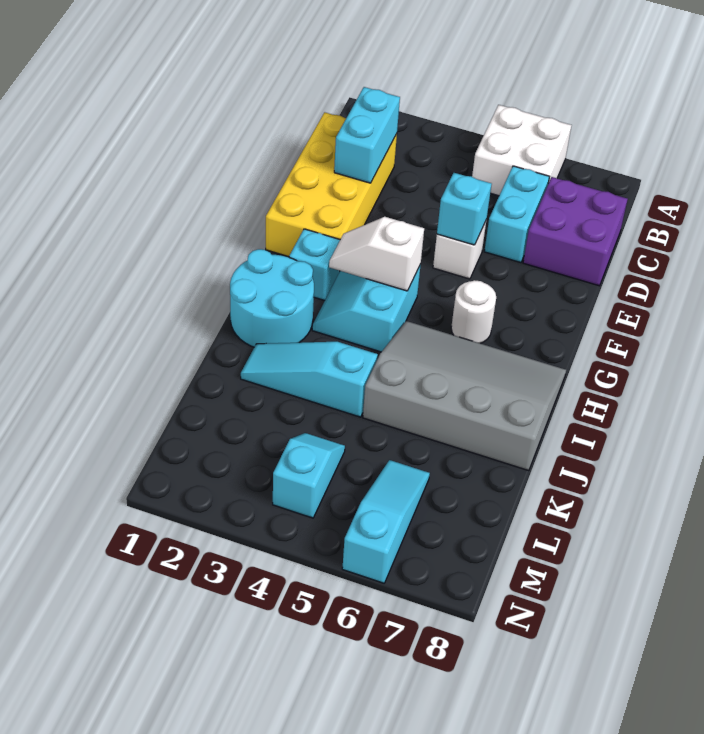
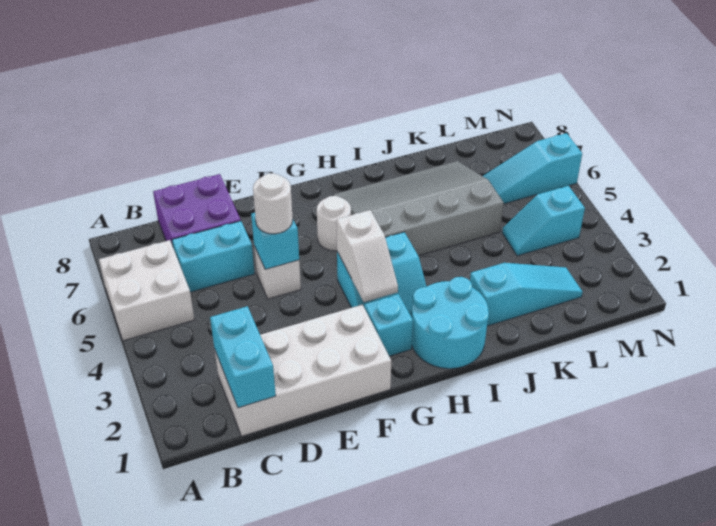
yellow brick C1:F2 level 1 -> white brick C1:F2 level 1
cyan brick C2:D2 level 2 -> cyan brick C1:C2 level 2
none -> white round brick E5 level 3
grey slope H5:J8 level 1 top J -> grey slope H5:K7 level 1 top 5
cyan slope J2:J4 level 1 top 4 -> cyan slope J2:L2 level 1 top J

